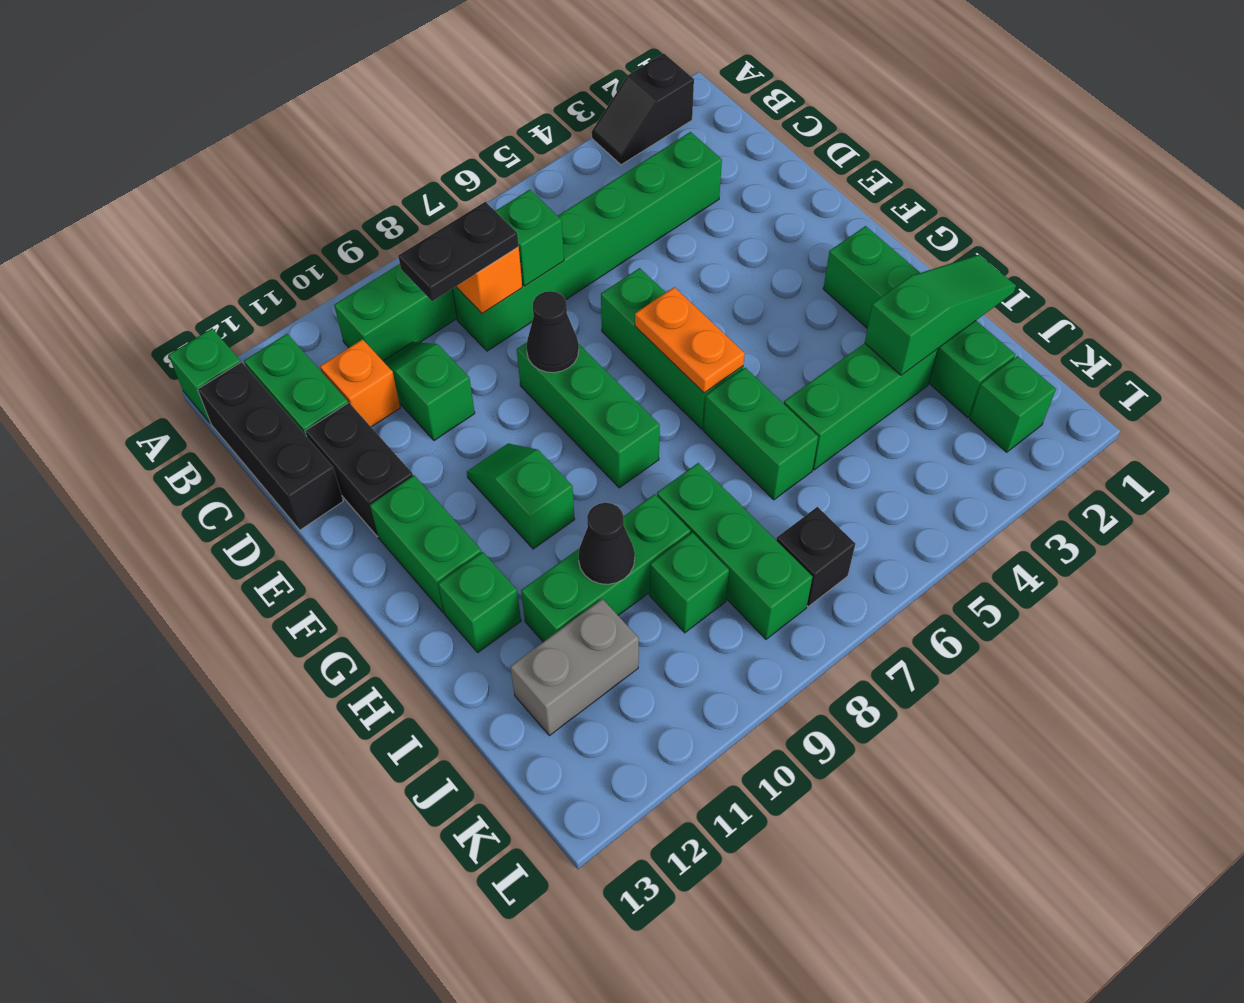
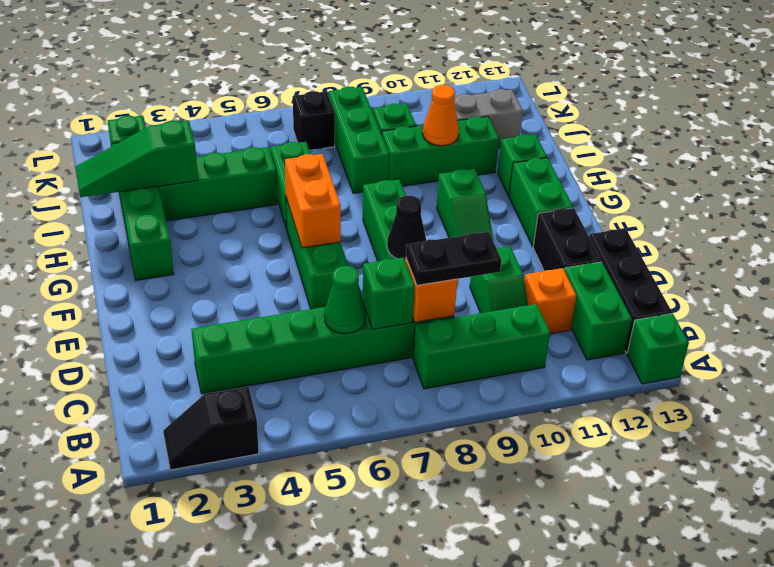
black slope A2:A3 level 1 top 2 -> black slope A2:A3 level 1 top 3
none -> green cone C6 level 2
orange plate F6:G6 level 2 -> orange brick F6:G6 level 2
black cone I10 level 2 -> orange cone I10 level 2

